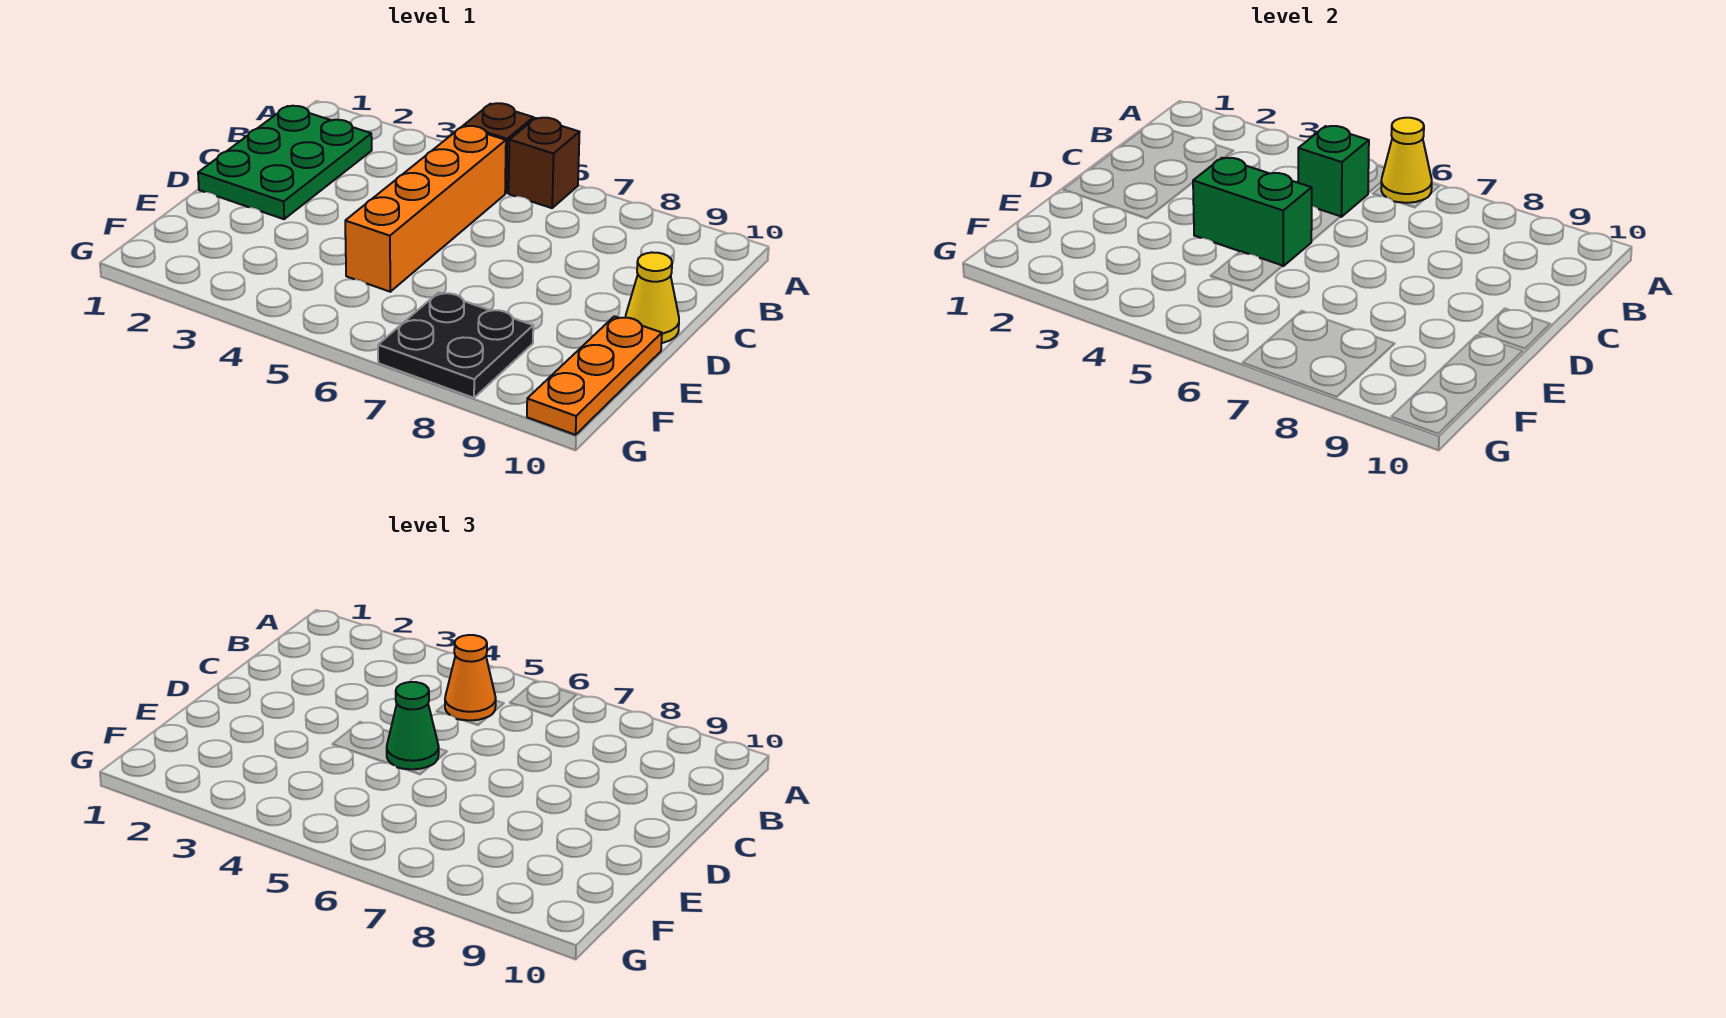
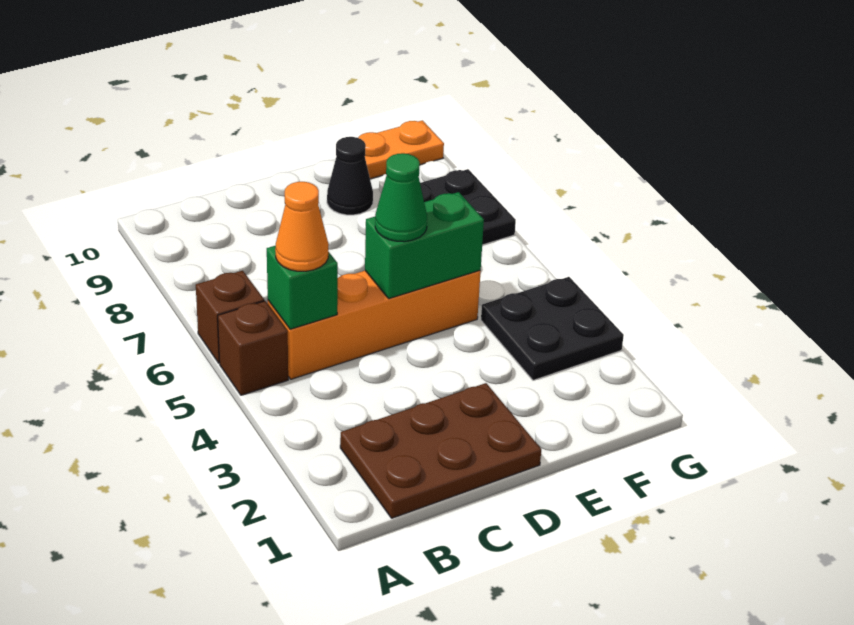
yellow cone A6 level 2 -> none
green plate B1:D2 level 1 -> brown plate B1:D2 level 1
green brick D4:D5 level 2 -> green brick D5:E5 level 2
yellow cone D10 level 1 -> none
none -> black cone E9 level 1
orange plate E10:G10 level 1 -> orange plate F10:G10 level 1
none -> black plate F3:G4 level 1

